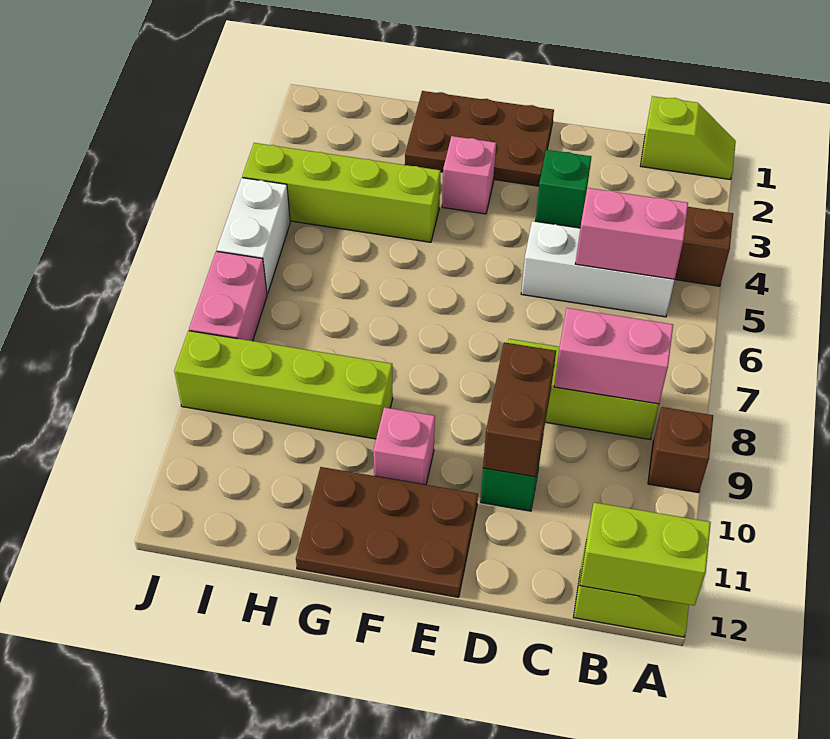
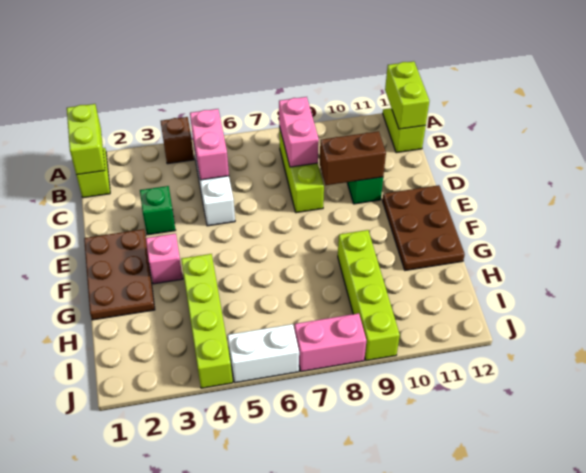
none -> lime brick A1:B1 level 2
brown brick A9 level 1 -> none
pink brick F10 level 1 -> none

